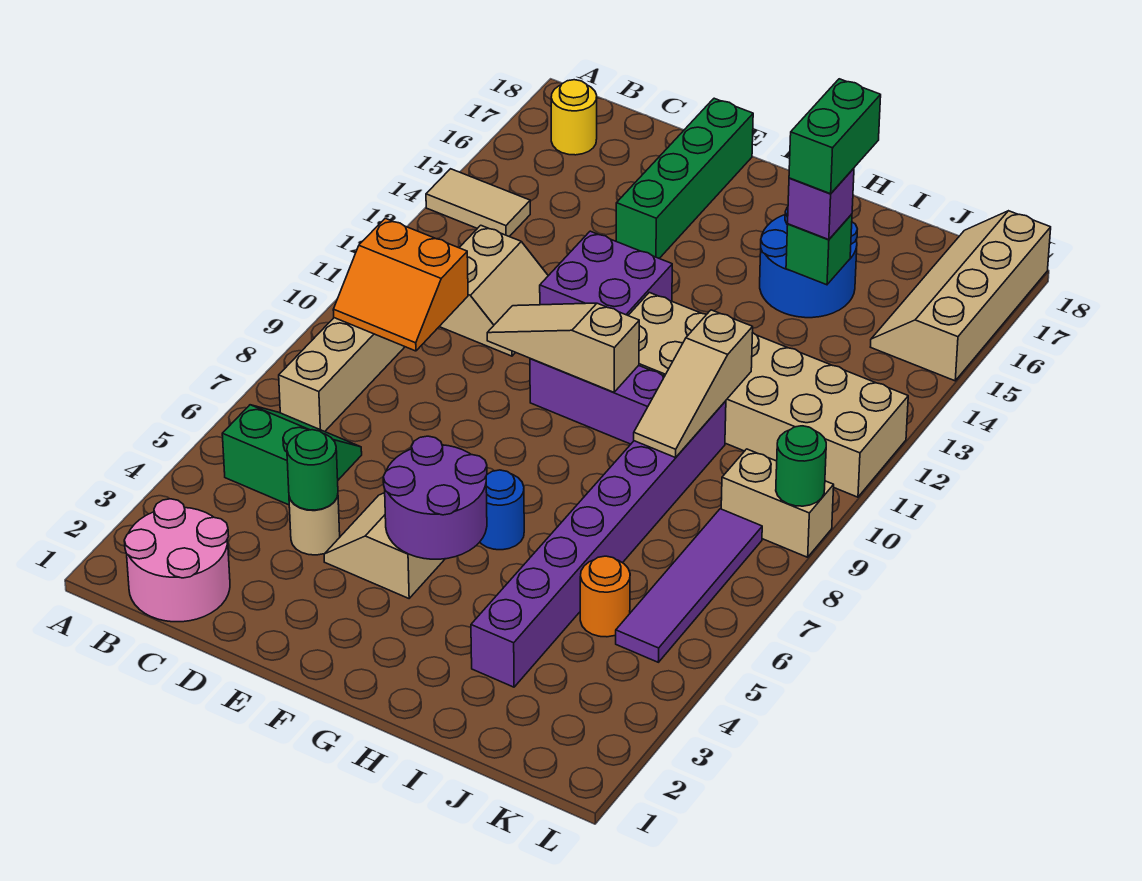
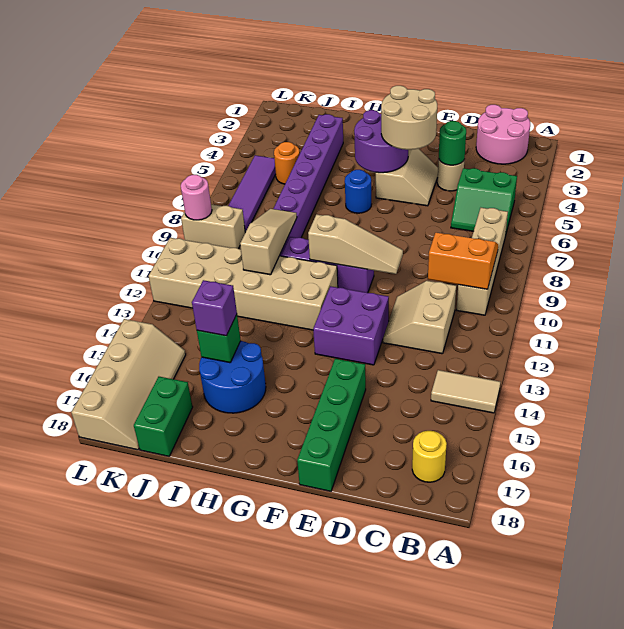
none -> tan round brick E4:F5 level 3
green brick I15:I16 level 4 -> green brick J17:J18 level 1
green round brick L9 level 2 -> pink round brick L9 level 2

